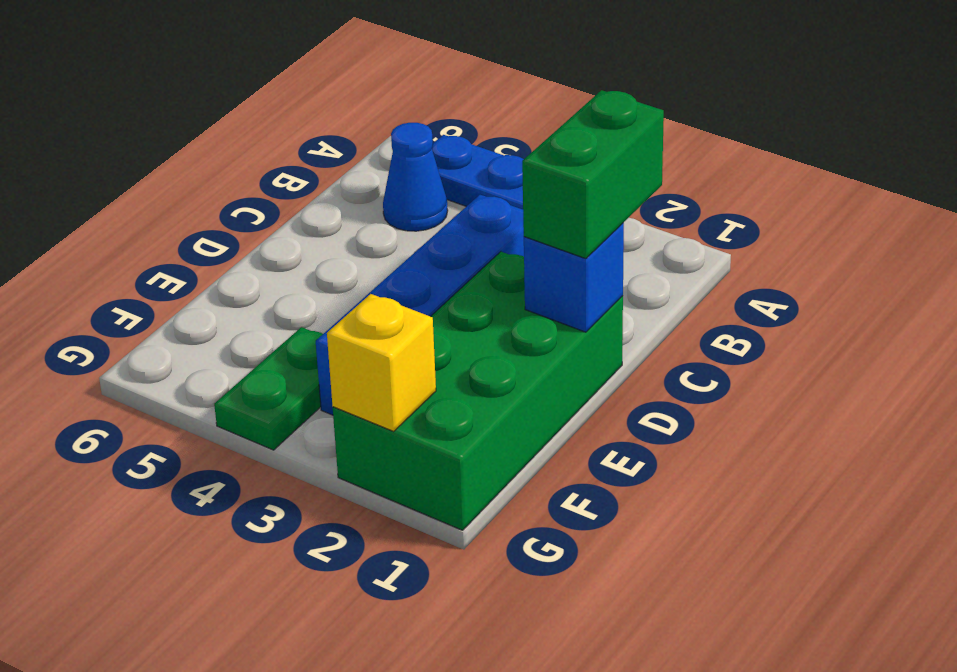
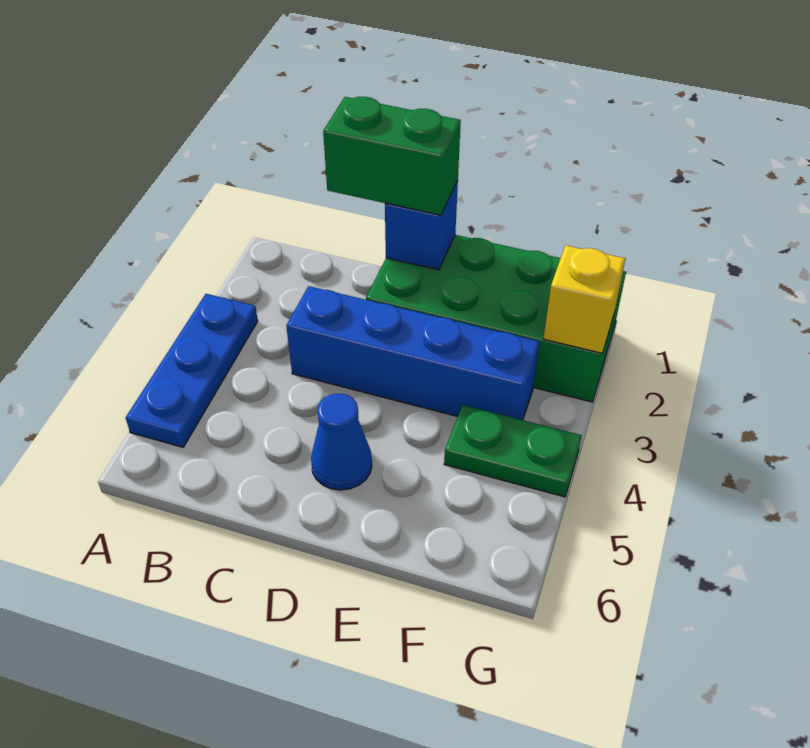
blue cone B5 level 1 -> blue cone D5 level 1

